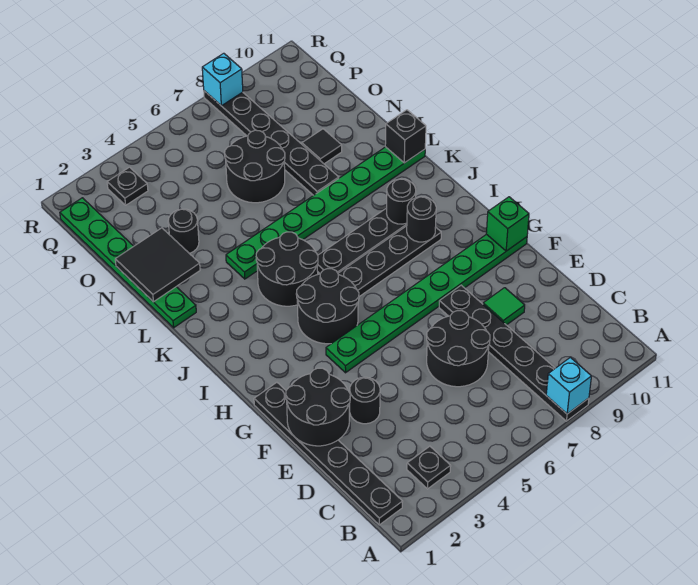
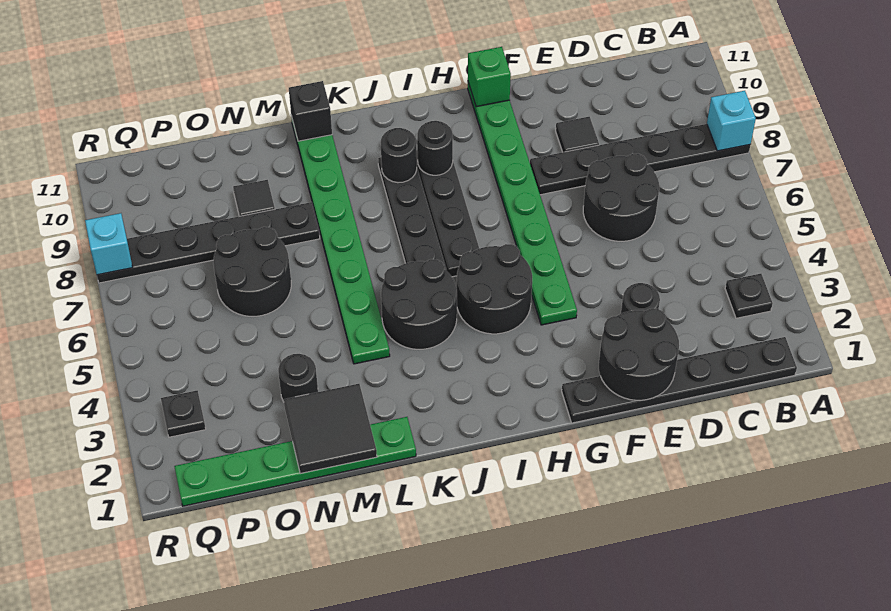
green tile E9 level 1 -> black tile E9 level 1

